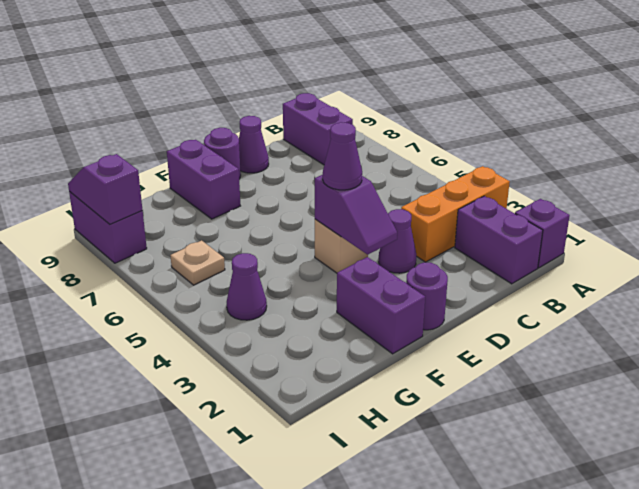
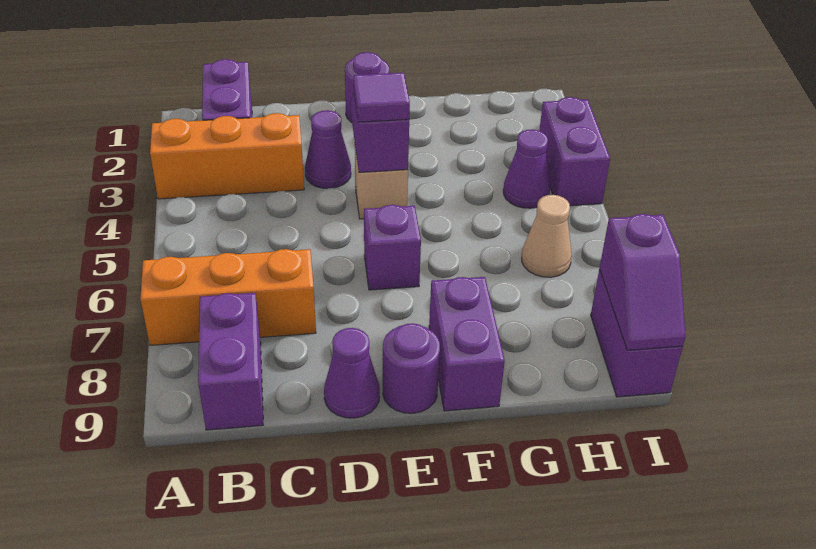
purple brick A1 level 1 -> purple brick E6 level 1
none -> orange brick A7:C7 level 1
purple cone E4 level 3 -> purple tile E4 level 3
purple brick F1:F2 level 1 -> purple brick I3:I4 level 1
tan plate H6 level 1 -> tan cone H6 level 1

